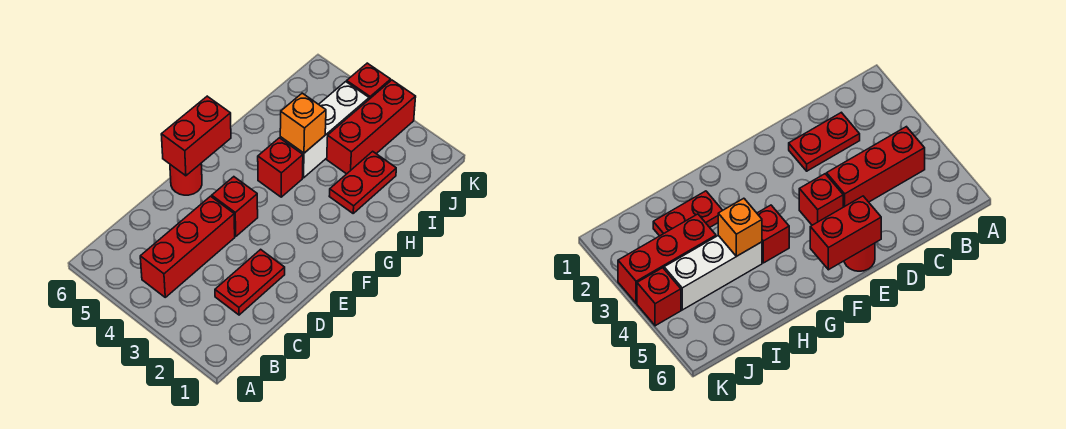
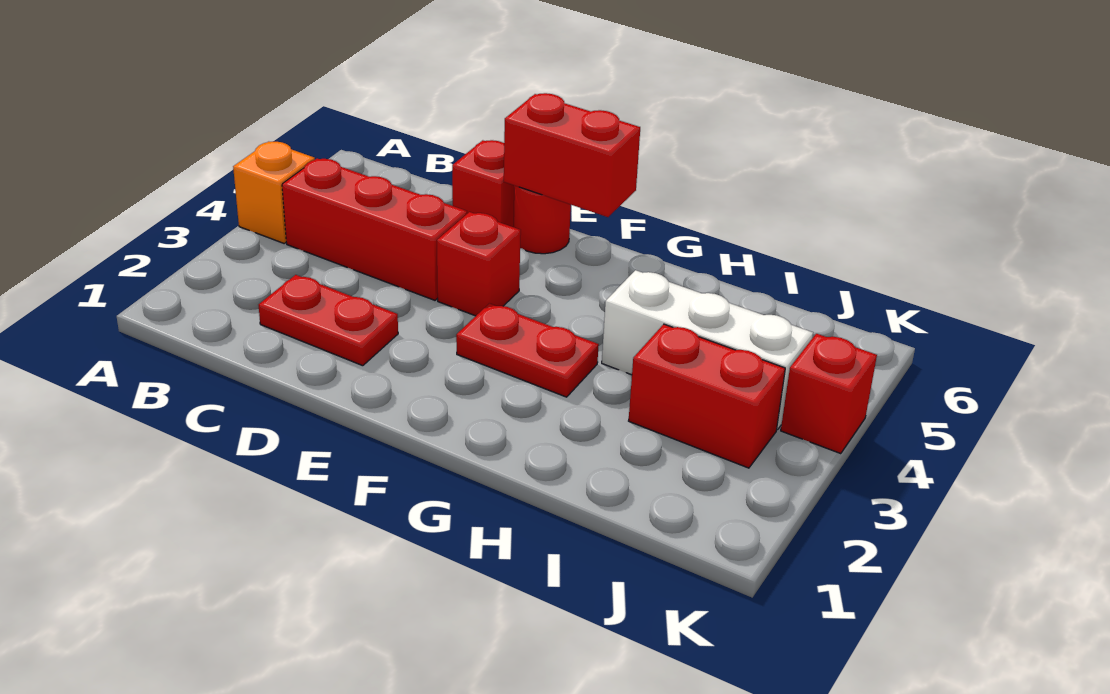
red brick G4 level 1 -> red brick D6 level 1
red plate H2:I2 level 1 -> red plate F3:G3 level 1
orange brick H4 level 2 -> orange brick A4 level 1
red brick I3:K3 level 1 -> red brick I3:J3 level 1

